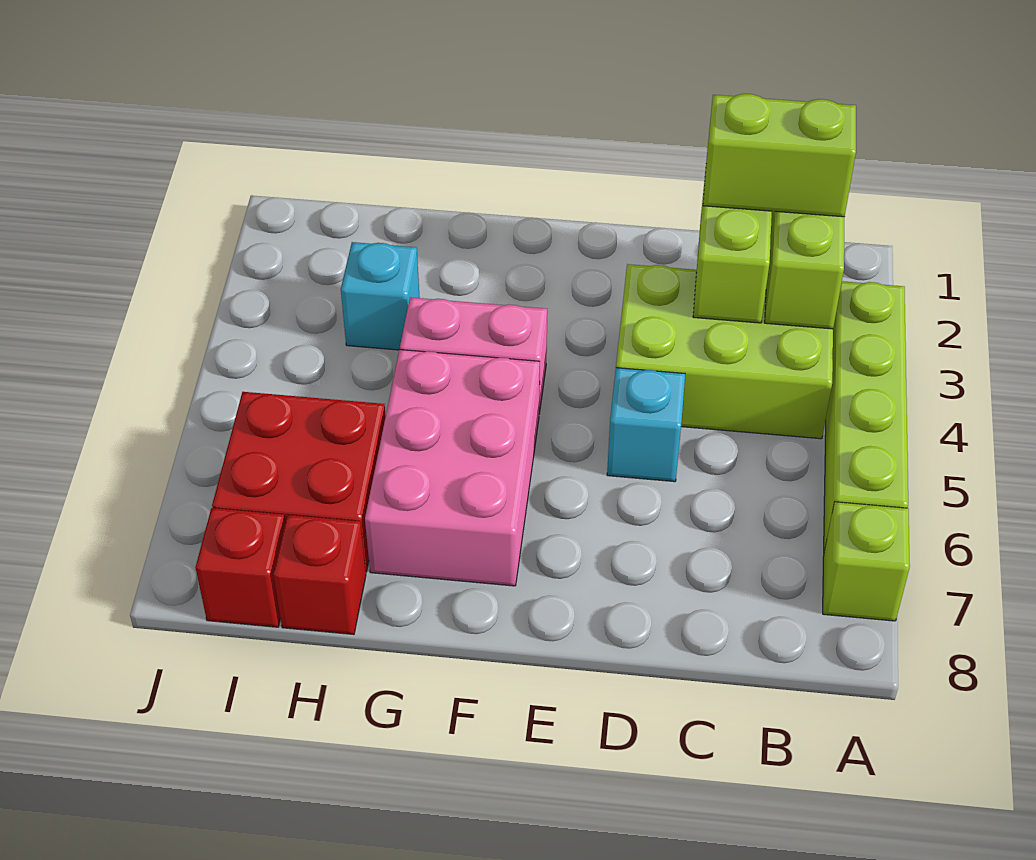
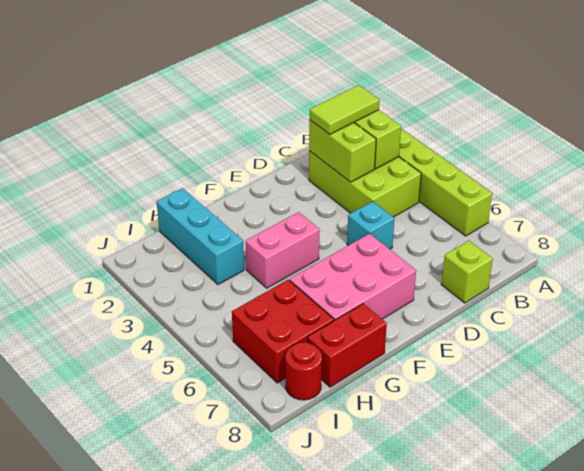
lime brick A7 level 1 -> lime brick C8 level 1
lime brick B2:C2 level 3 -> lime tile B2:C2 level 3
lime brick B3:D4 level 1 -> lime brick B2:C4 level 1
pink brick F5:G7 level 1 -> pink brick E6:G7 level 1
cyan brick H3 level 1 -> cyan brick H1:H3 level 1
red brick H8 level 1 -> red brick G8:H8 level 1
red brick I8 level 1 -> red round brick I8 level 1

